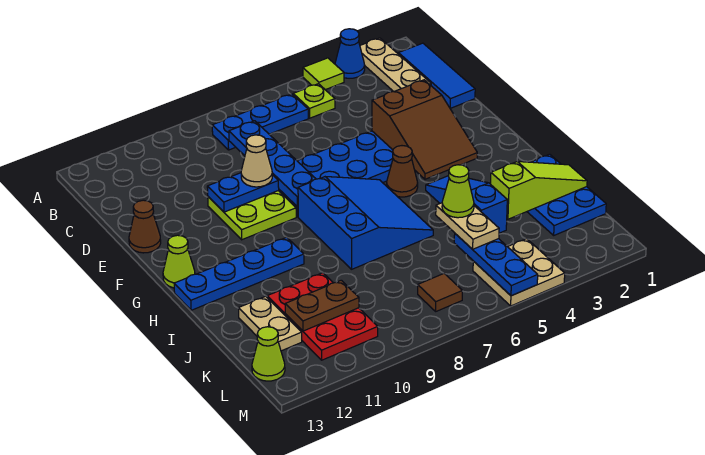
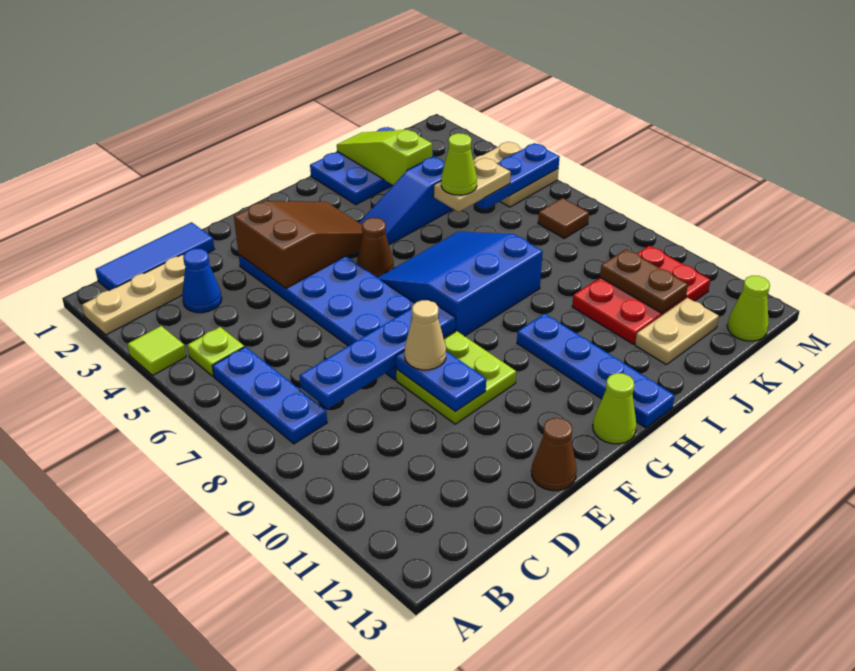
blue cone A3 level 1 -> blue cone C3 level 1

